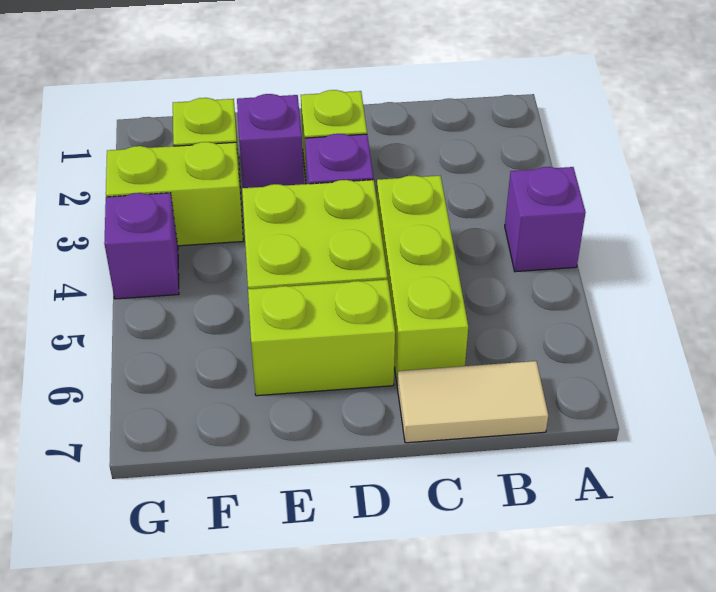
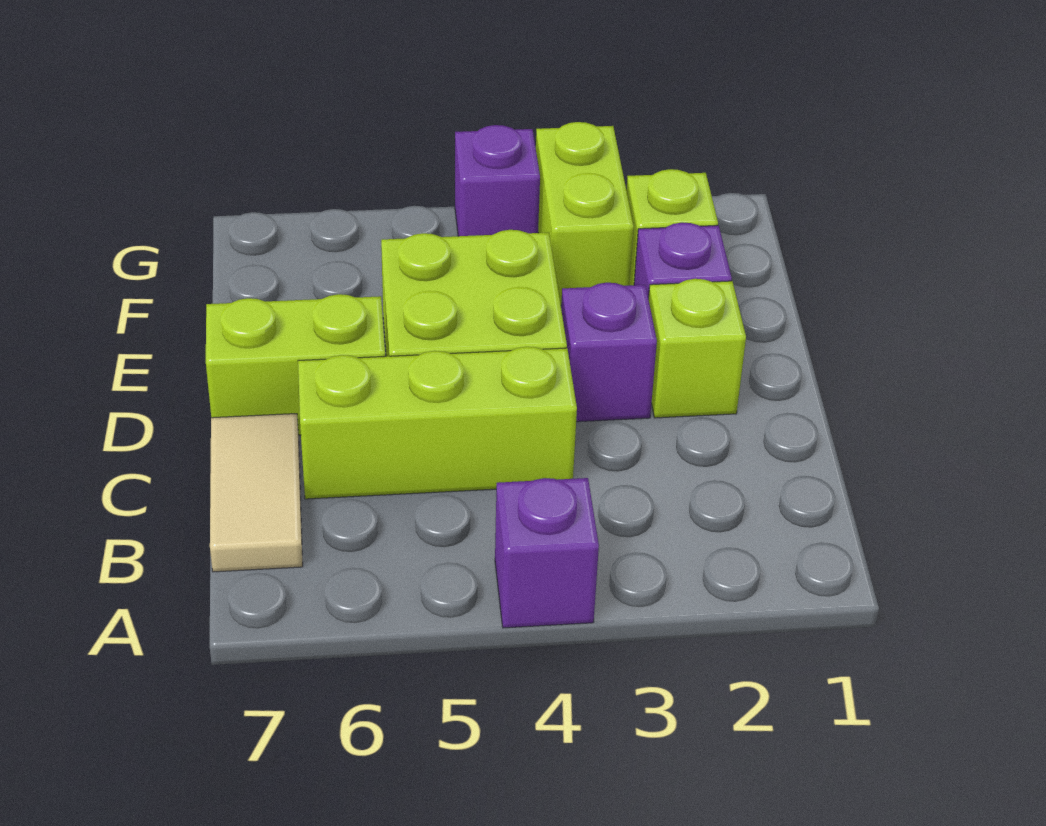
lime brick D6:E6 level 1 -> lime brick D6:D7 level 1

